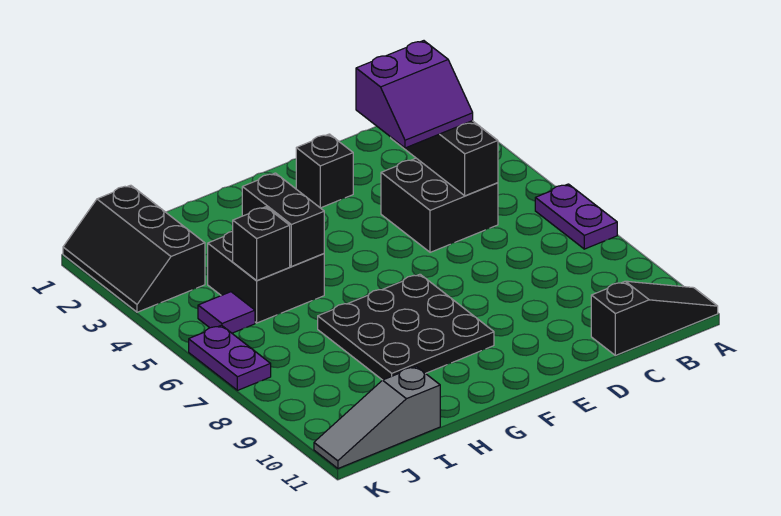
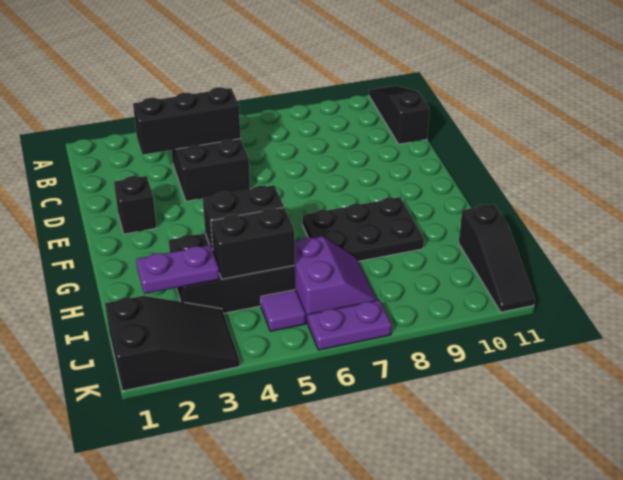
purple plate A6:A7 level 1 -> purple plate I2:I3 level 2
purple slope C3:D4 level 3 top 3 -> purple slope I6:J7 level 1 top 6
black plate F7:H9 level 1 -> black plate G7:H9 level 1
black brick H4:I5 level 1 -> black brick H3:I5 level 1
black brick I5 level 2 -> black brick I4:I5 level 2
grey slope I11:K11 level 1 top I -> black slope I11:K11 level 1 top I
black slope J1:K3 level 1 top J -> black slope J1:K3 level 1 top 1

